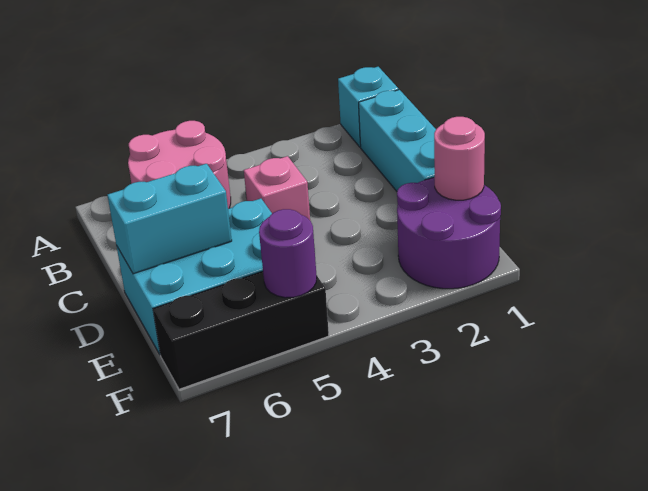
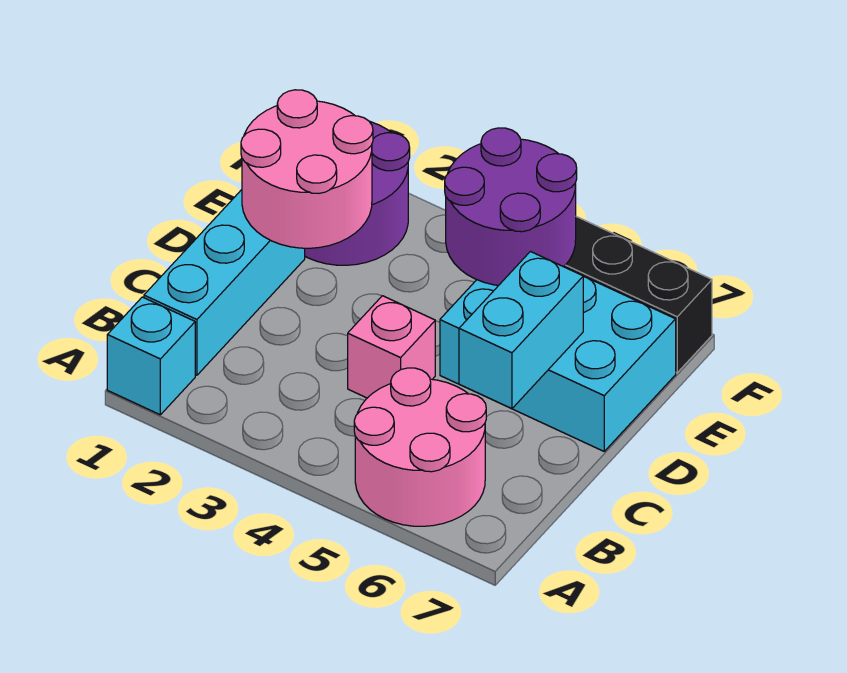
cyan brick D6:D7 level 2 -> cyan brick C6:D6 level 2
pink round brick E1 level 2 -> pink round brick D1:E2 level 2
purple round brick F5 level 2 -> purple round brick E4:F5 level 2

